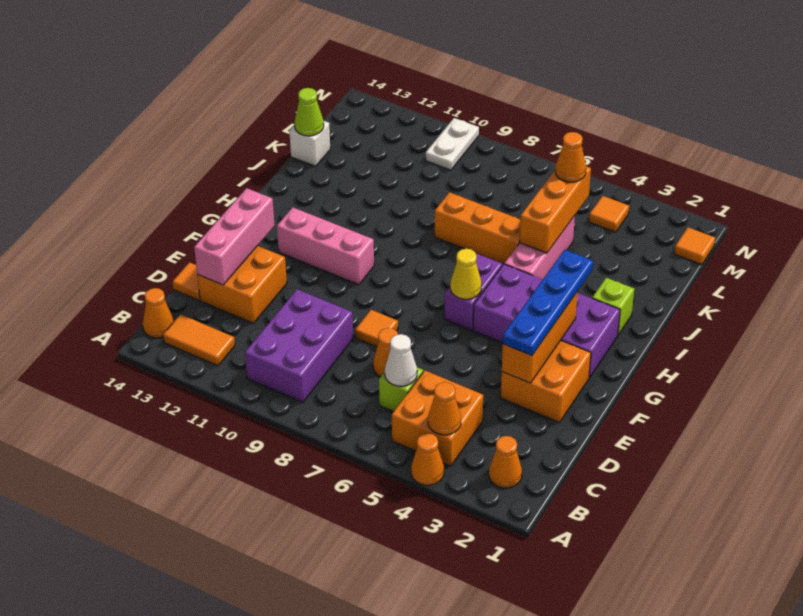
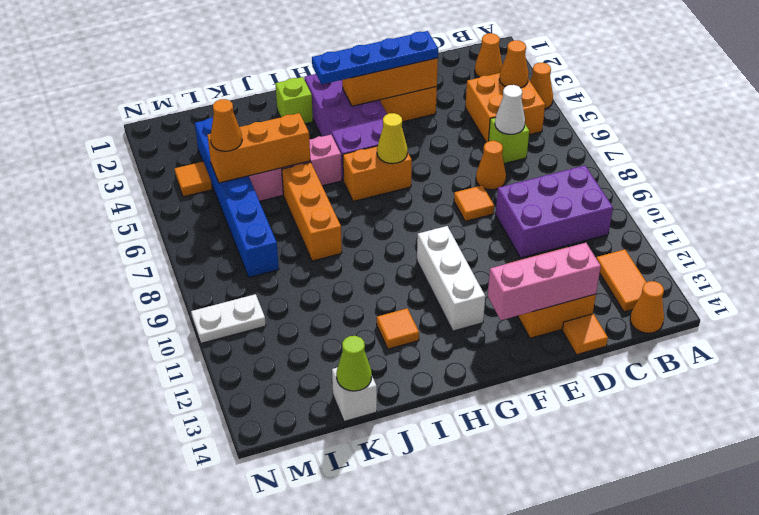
purple brick G6:H6 level 1 -> orange brick G6:H6 level 1
pink brick G10:G12 level 1 -> white brick G10:G12 level 1
none -> blue brick L3:L8 level 1
orange tile M1 level 1 -> orange tile I12 level 1

